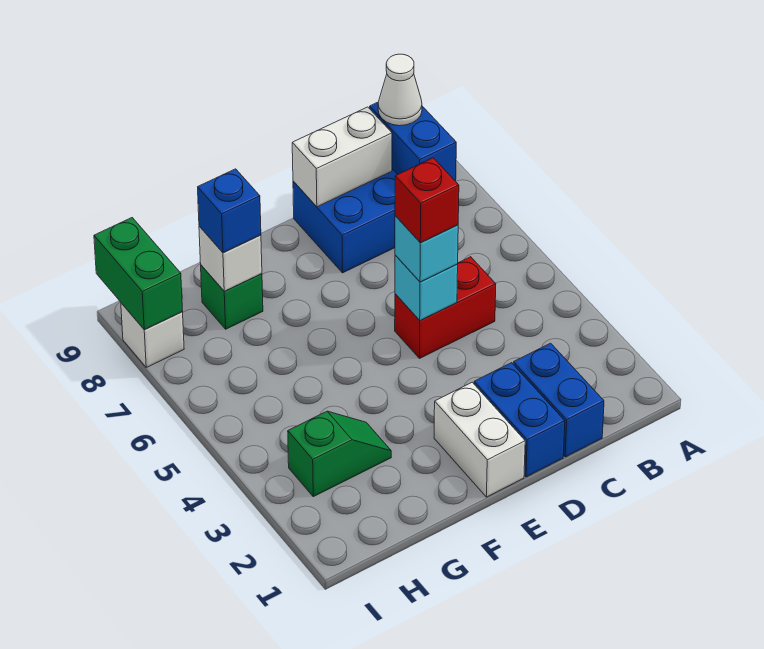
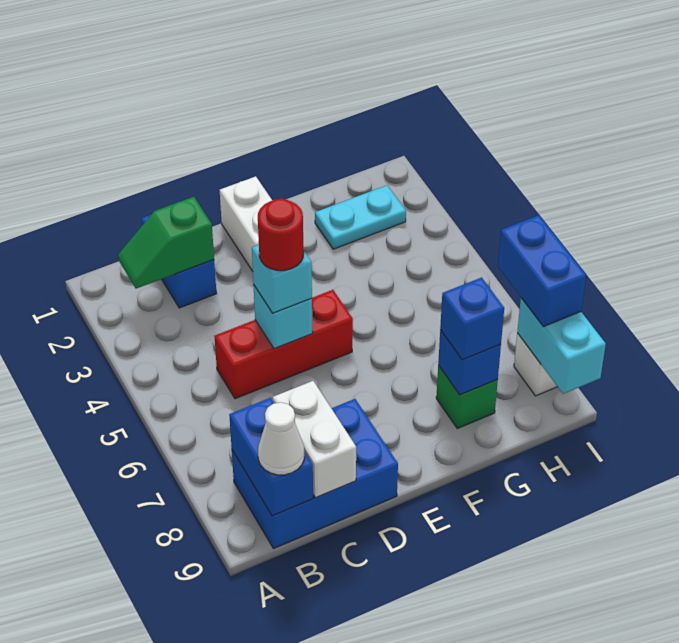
red brick C5:D5 level 1 -> red brick C5:E5 level 1
white brick C9:D9 level 2 -> white brick C8:C9 level 2
blue brick D1:D2 level 1 -> blue brick I7:I8 level 3
red brick D5 level 4 -> red round brick D5 level 4
none -> cyan plate G2:H2 level 1
green slope G3:H3 level 1 top H -> green slope B2:C2 level 2 top C
white brick G8 level 2 -> blue brick G8 level 2
green brick I8:I9 level 2 -> cyan brick I8:I9 level 2

